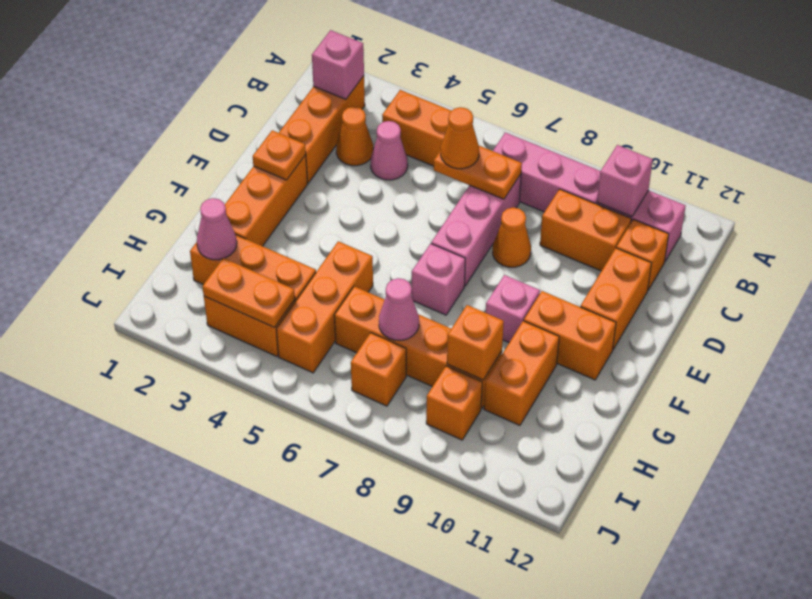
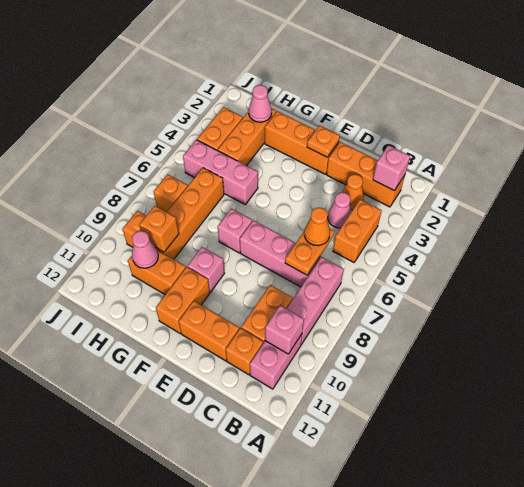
orange cone D8 level 1 -> none
orange brick G5:I5 level 1 -> pink brick G5:I5 level 1
pink cone H7 level 2 -> pink cone H10 level 2
orange plate I3:I4 level 2 -> none

